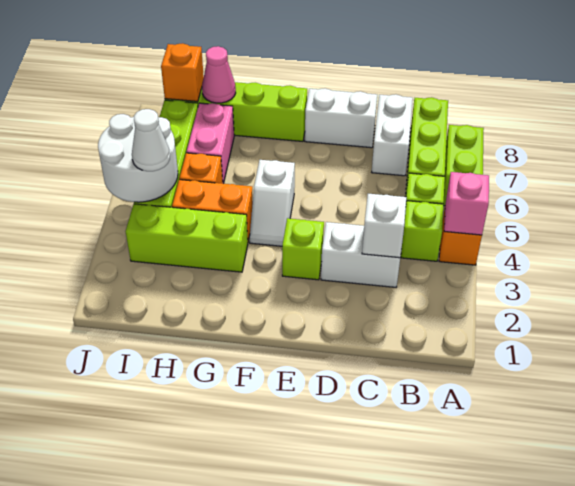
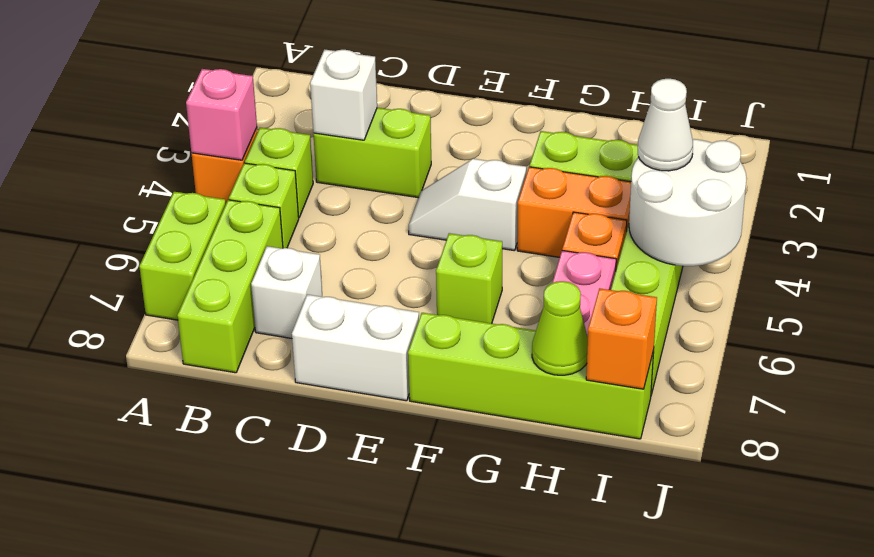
white brick C3:D3 level 1 -> lime brick C3:D3 level 1
white brick C7:C8 level 1 -> white brick C7 level 1
lime brick E3 level 1 -> lime brick F6 level 1
white slope F4:F5 level 1 top 5 -> white slope E4:F4 level 1 top F
pink cone H8 level 2 -> lime cone H8 level 2

